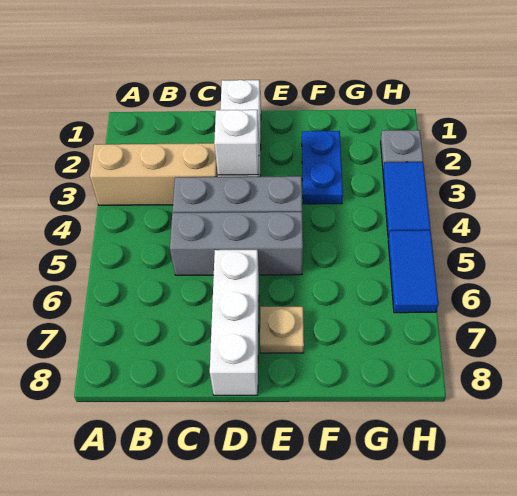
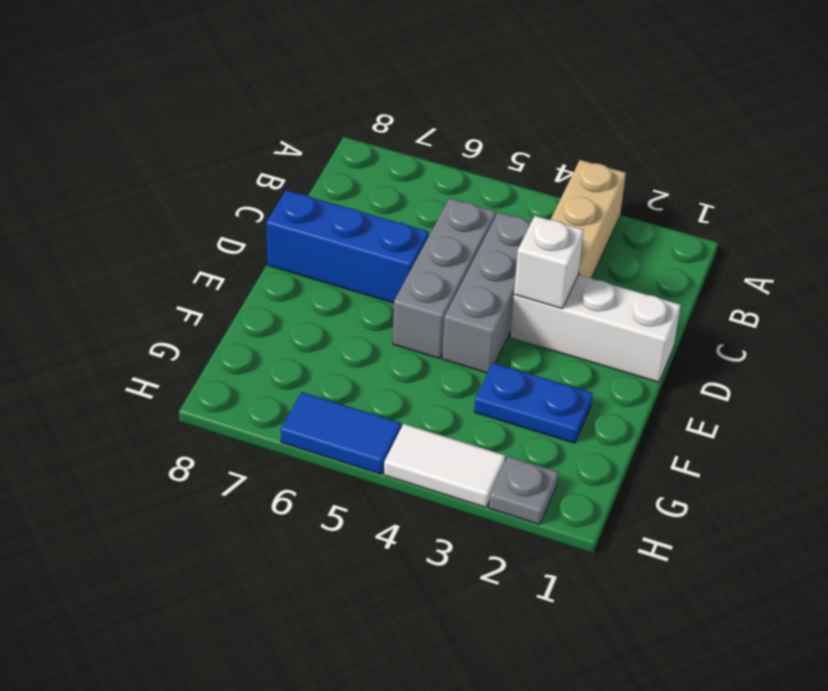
white brick D6:D8 level 1 -> blue brick D6:D8 level 1
tan plate E7 level 1 -> none
blue tile H3:H4 level 1 -> white tile H3:H4 level 1

